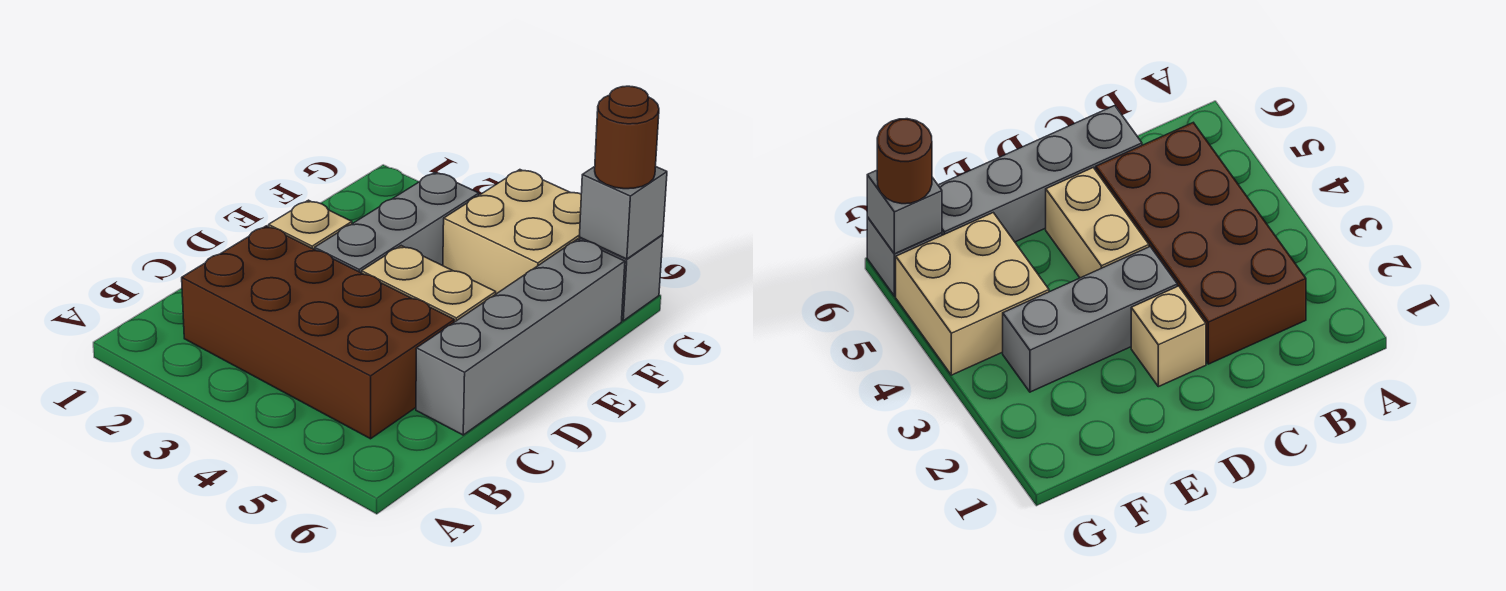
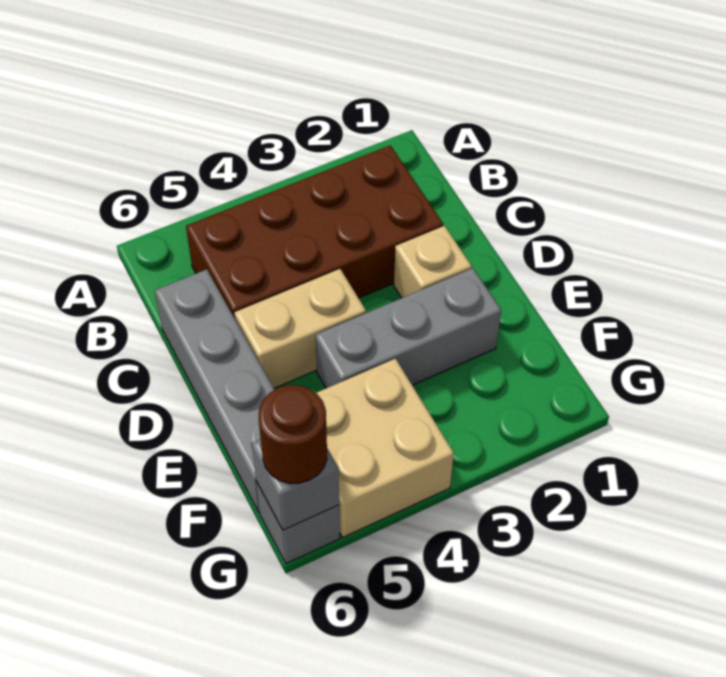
grey brick D3:F3 level 1 -> grey brick E2:E4 level 1

